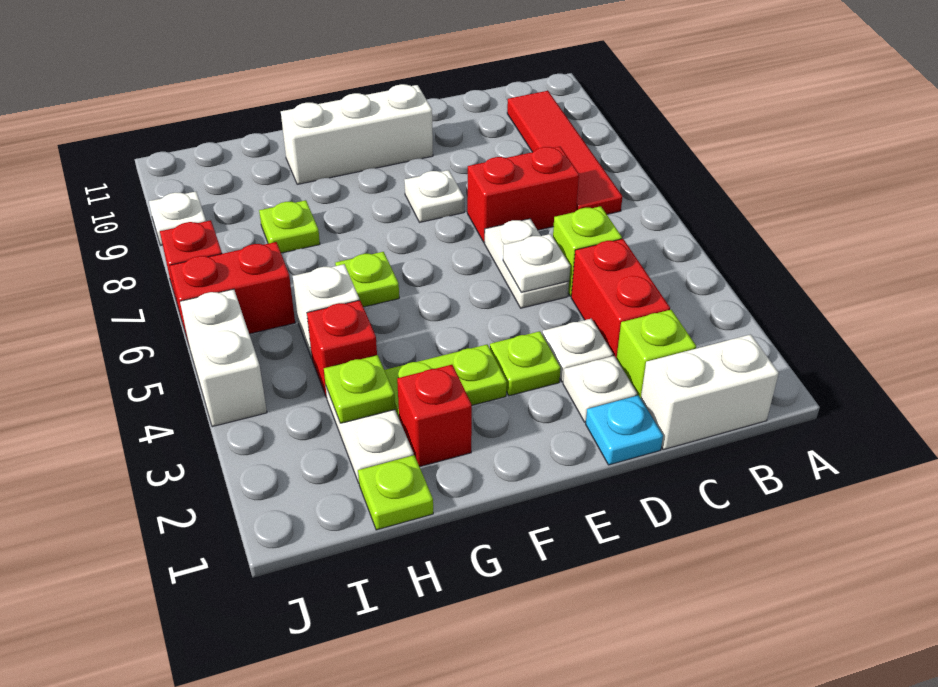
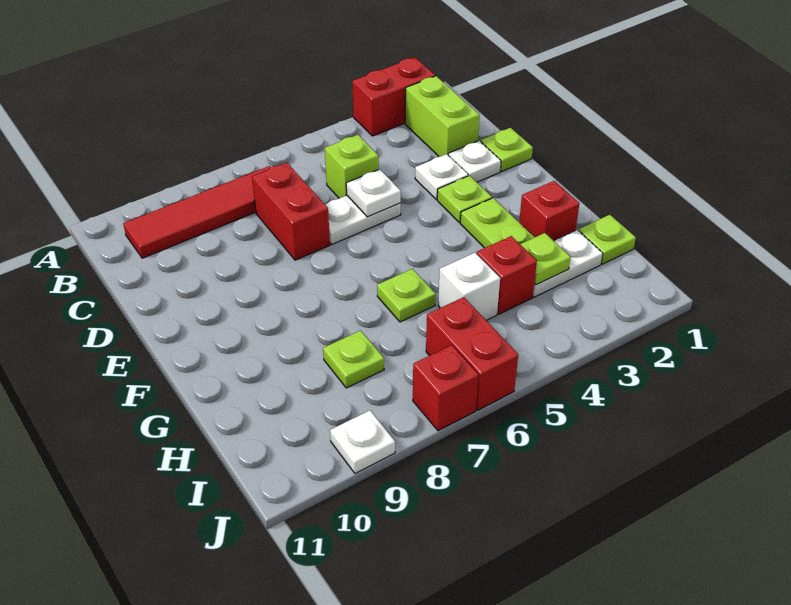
white brick B1:C1 level 1 -> none
lime brick C2 level 1 -> lime brick B2:C2 level 1
red brick C3:C4 level 1 -> red brick A2:A3 level 1
cyan plate D1 level 1 -> lime plate D1 level 1
white plate E8 level 1 -> none
white brick E10:G10 level 1 -> none
white brick J4:J5 level 1 -> none

